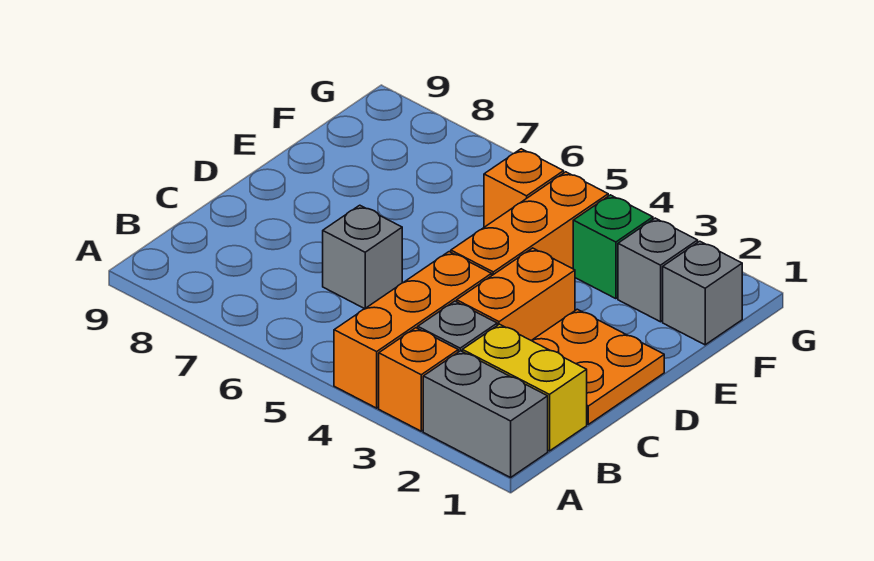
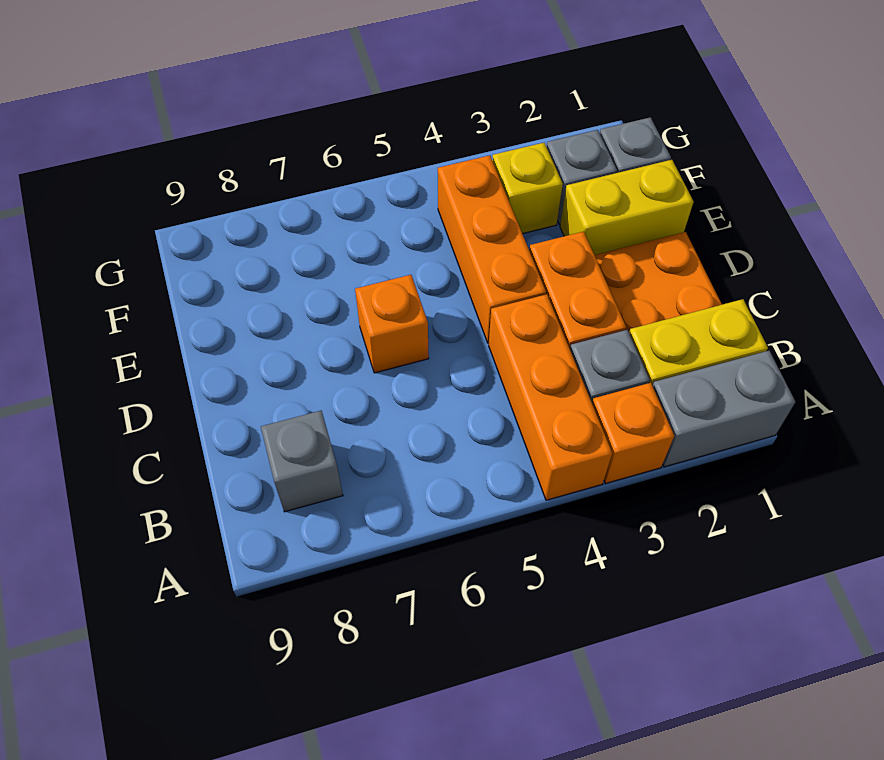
grey brick C6 level 1 -> grey brick B8 level 1
none -> yellow brick E1:E2 level 1
green brick F3 level 1 -> yellow brick F3 level 1
orange brick F5 level 1 -> orange brick D6 level 1

